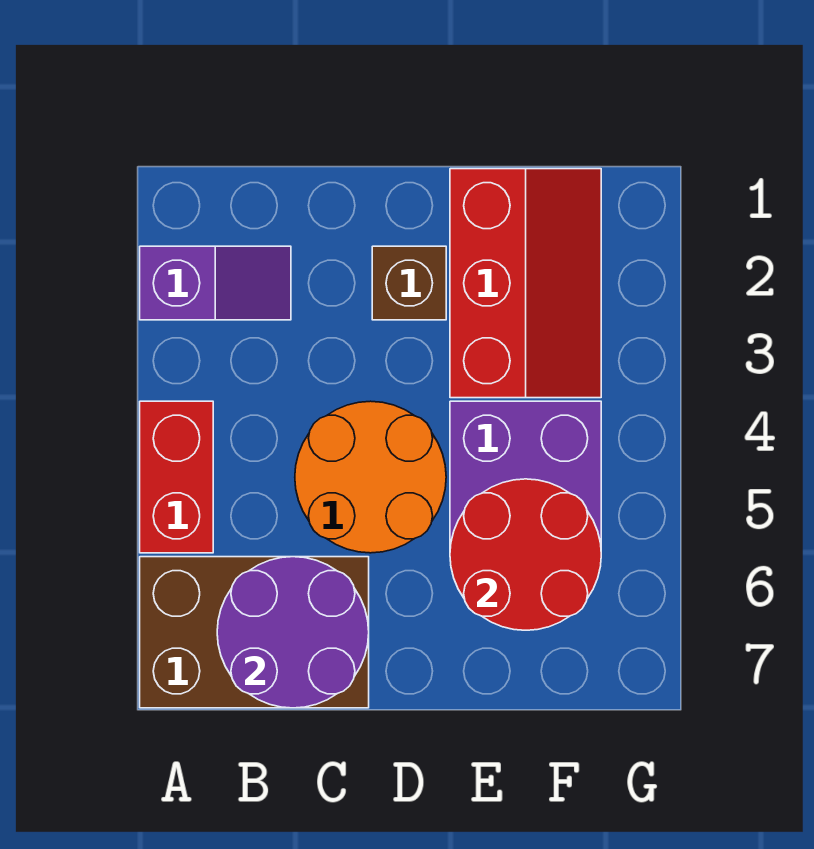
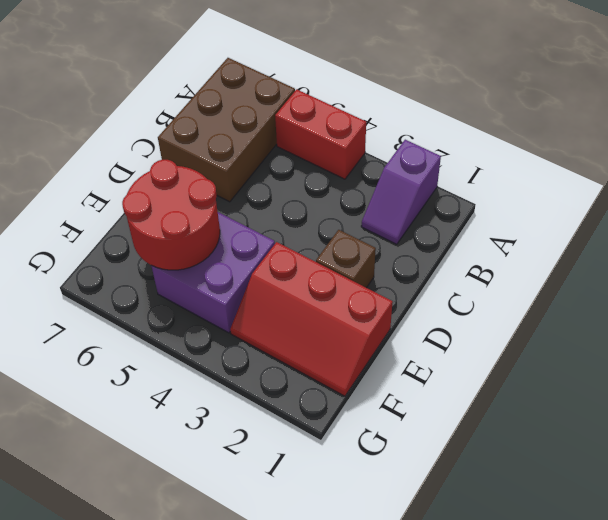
purple round brick B6:C7 level 2 -> none
orange round brick C4:D5 level 1 -> none

